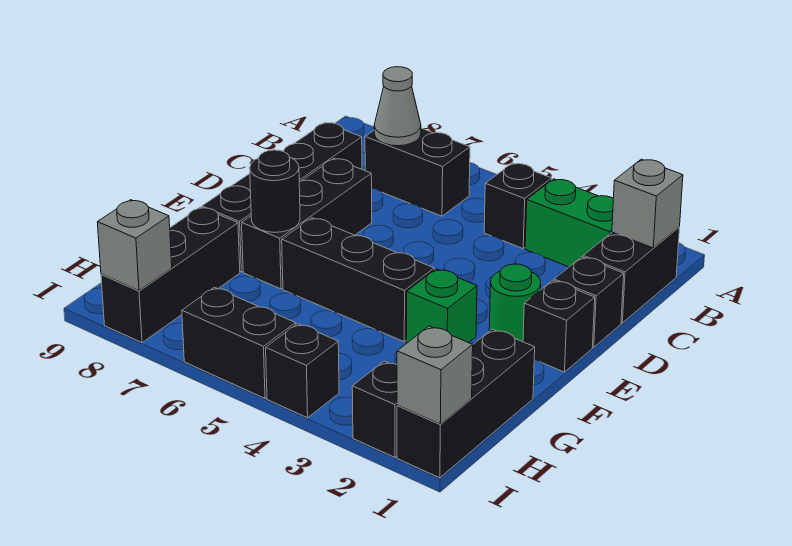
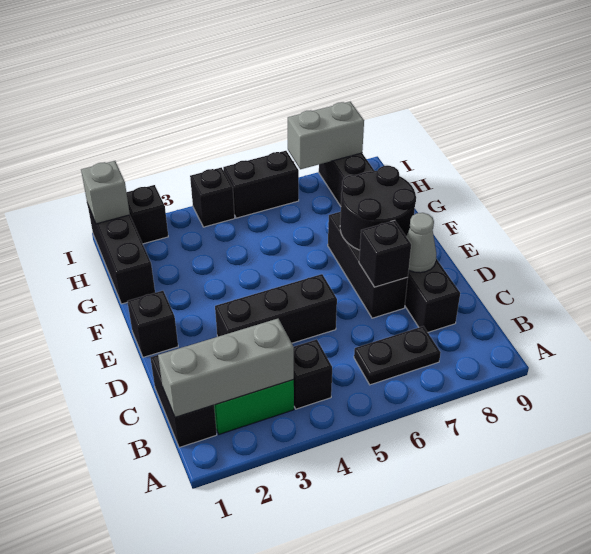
grey brick B1 level 2 -> grey brick B1:B3 level 2
black brick B6:B7 level 1 -> black plate B6:B7 level 1
grey cone B7 level 2 -> grey cone D8 level 2
black brick D1 level 1 -> black brick D7 level 2
green round brick E2 level 1 -> none
green brick F3 level 1 -> none
black brick F4:F6 level 1 -> black brick D3:D5 level 1
black round brick F7 level 2 -> black round brick E7:F8 level 2
grey brick I8 level 2 -> grey brick I7:I8 level 2

